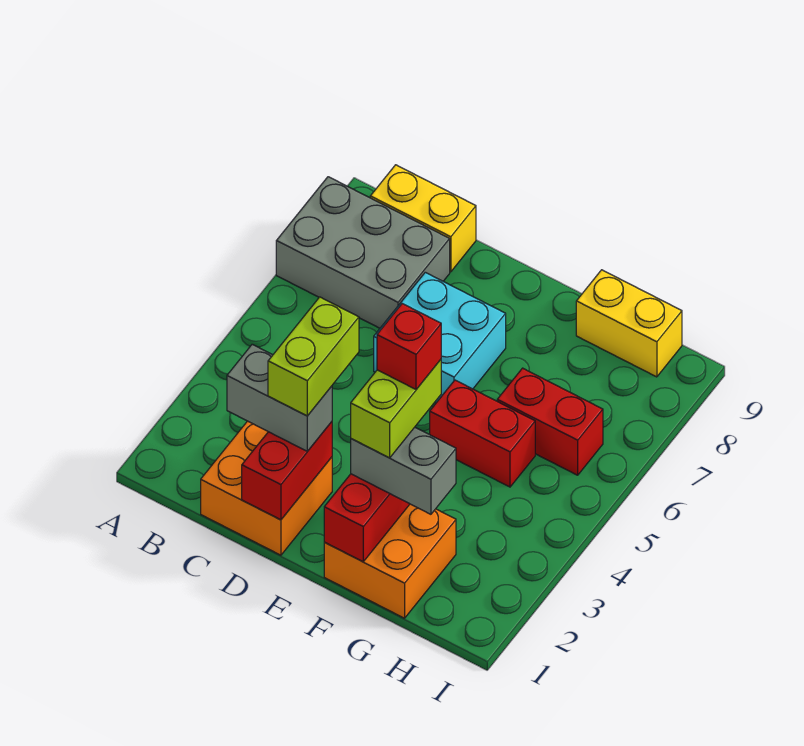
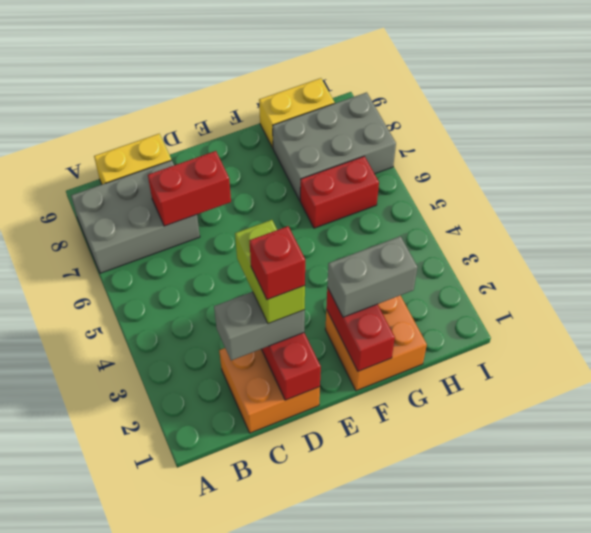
cyan brick D6:E7 level 1 -> none
lime brick F2:F3 level 4 -> none
red brick F3 level 5 -> red brick D2 level 5
red brick F5:G5 level 1 -> red brick C7:D7 level 2
none -> grey brick G7:I8 level 1

